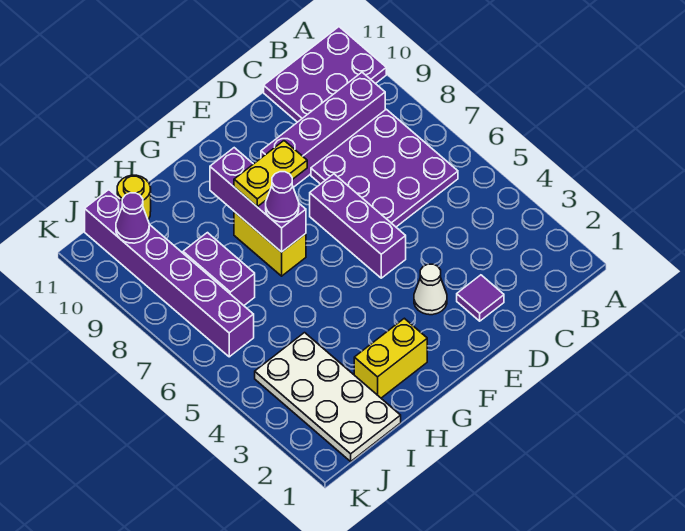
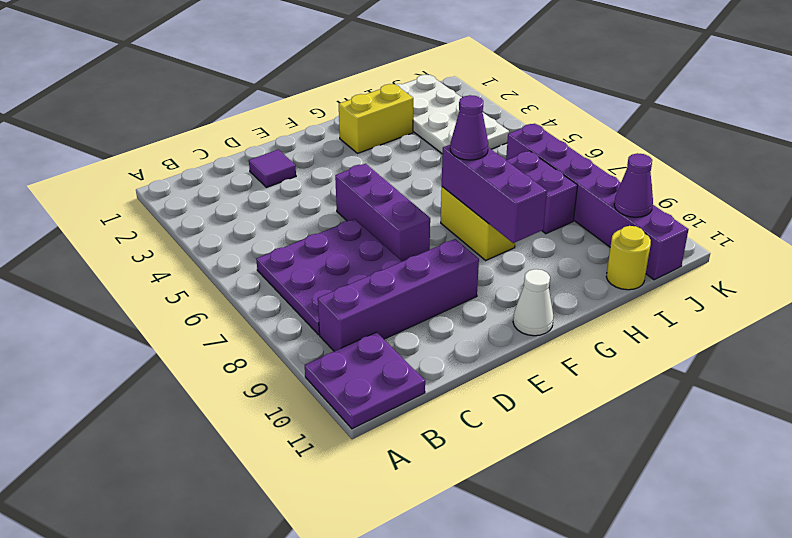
purple plate A10:C11 level 1 -> purple plate A10:B11 level 1
white cone E3 level 1 -> white cone F11 level 1
yellow plate F8:G8 level 3 -> none

